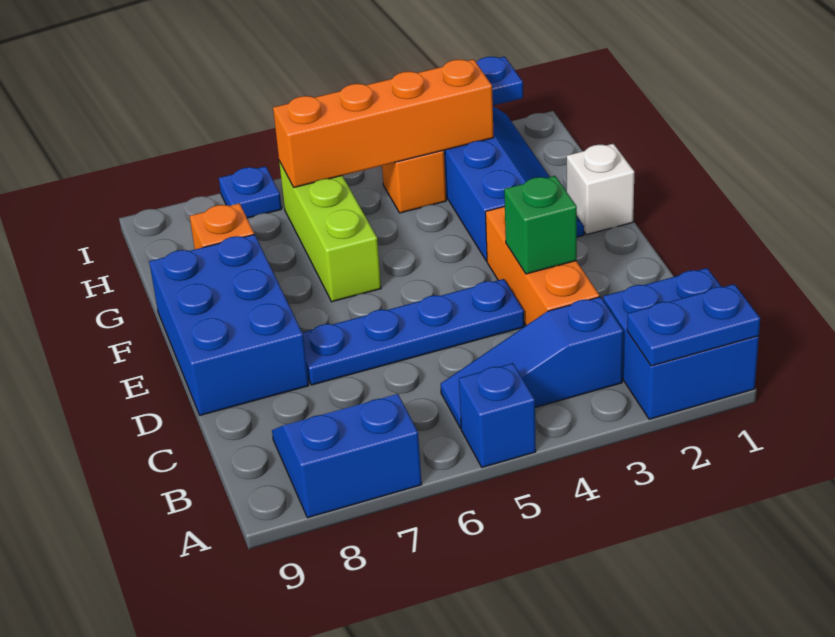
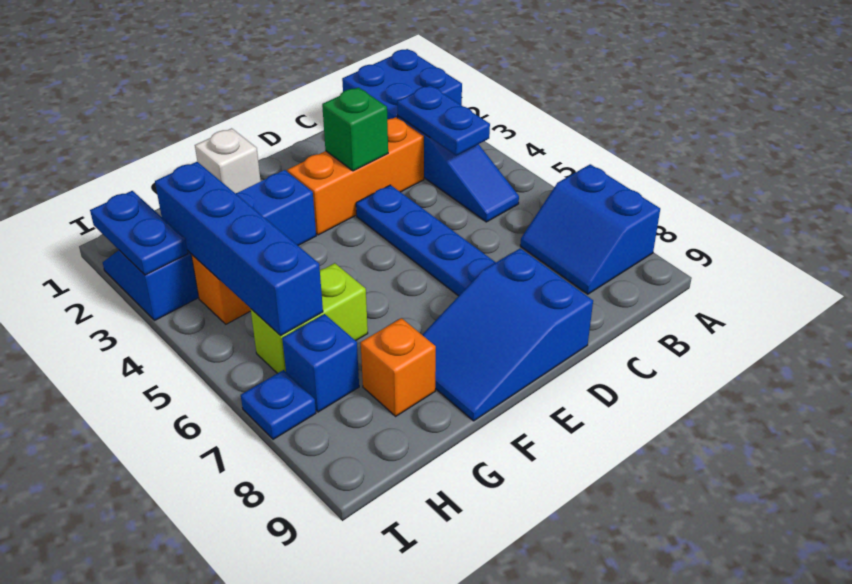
blue plate A1:A2 level 2 -> blue plate B3:B4 level 2
blue brick A5 level 1 -> blue brick H7 level 1
blue brick D8:F9 level 1 -> blue slope D8:F9 level 1 top D
lime brick F6:H6 level 1 -> lime brick G6:H6 level 1
orange brick H3:H6 level 2 -> blue brick H3:H6 level 2

